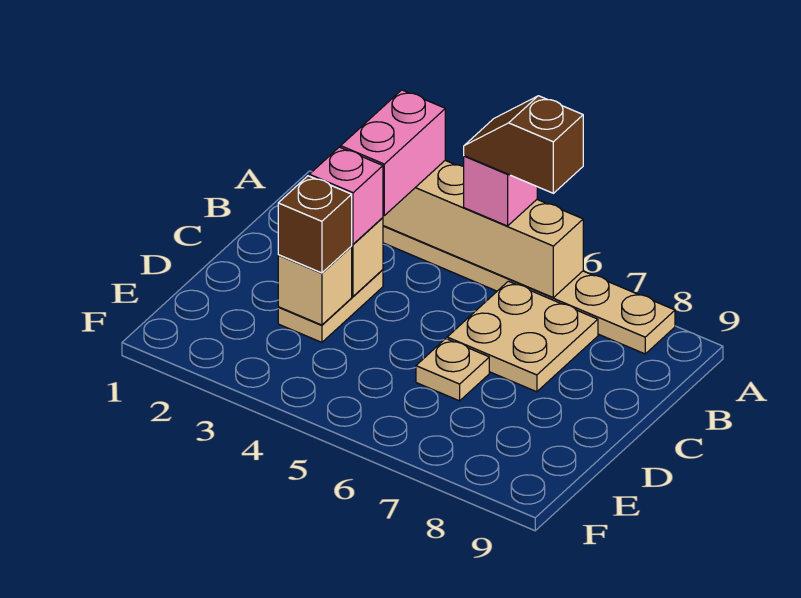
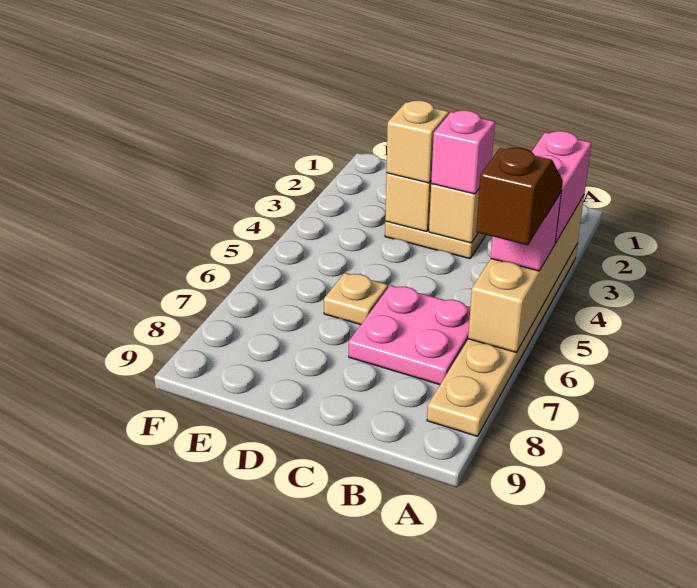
pink brick A3:B3 level 3 -> pink brick A3:A4 level 3
tan plate B6:C7 level 1 -> pink plate B6:C7 level 1
brown brick D3 level 3 -> tan brick D3 level 3

